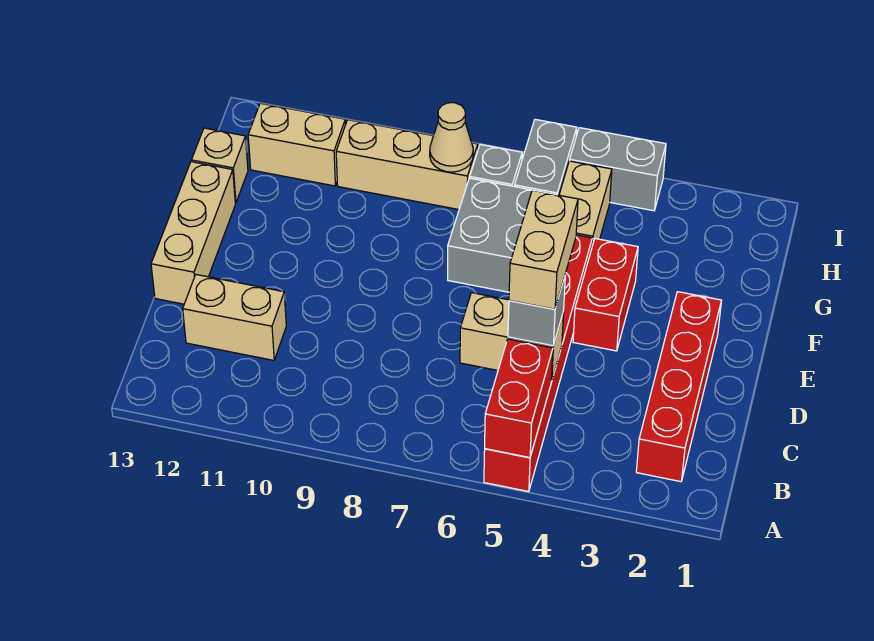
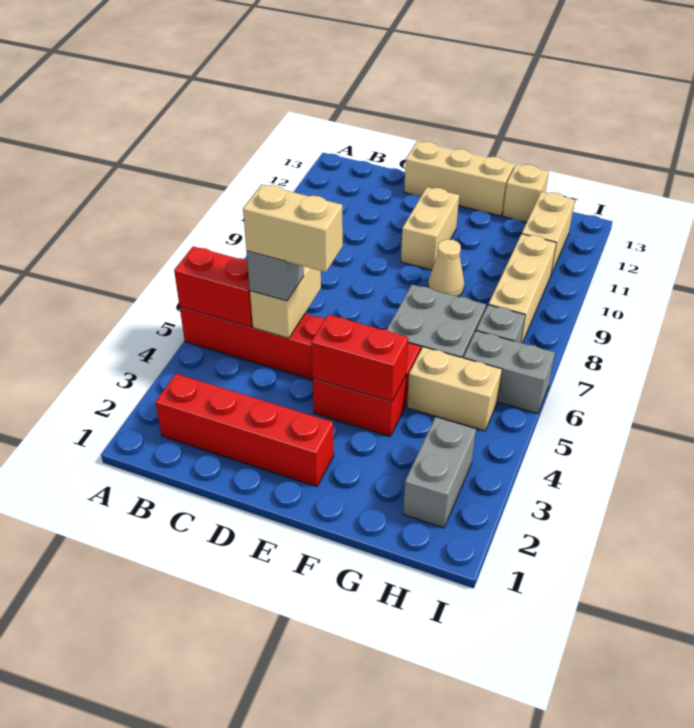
tan brick C11:C12 level 1 -> tan brick E10:E11 level 1
none -> red brick E4:F4 level 2
tan cone H8 level 2 -> tan cone F9 level 1
grey brick I4:I5 level 1 -> grey brick H2:H3 level 1

